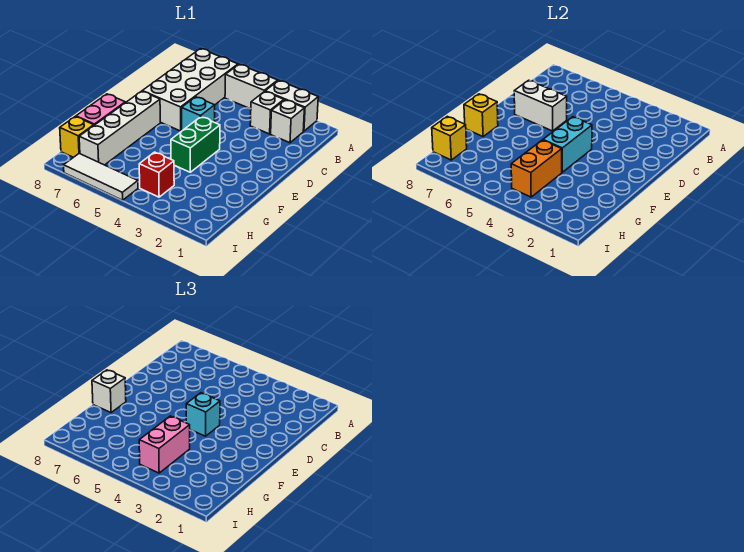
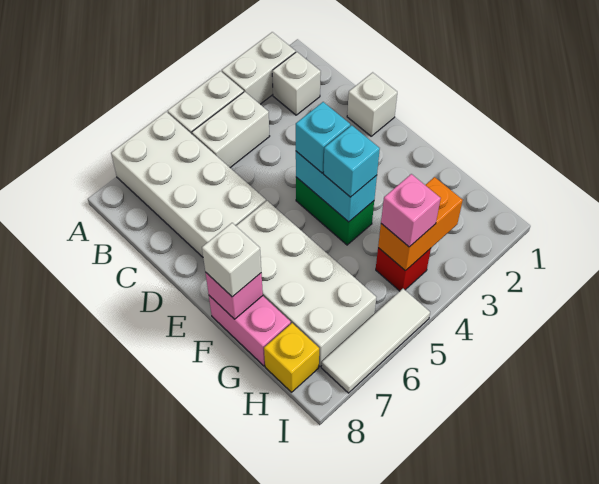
white brick B3 level 1 -> white brick D1 level 1
cyan brick D5 level 1 -> cyan brick F4 level 3
white brick D6:D7 level 2 -> white brick B4:B5 level 1
white brick E7:H7 level 1 -> white brick E6:H7 level 1
yellow brick F8 level 2 -> pink brick F8 level 2
orange brick G4:H4 level 2 -> orange brick H3:H4 level 2
pink brick G4:H4 level 3 -> pink brick H4 level 3
yellow brick H8 level 2 -> none

